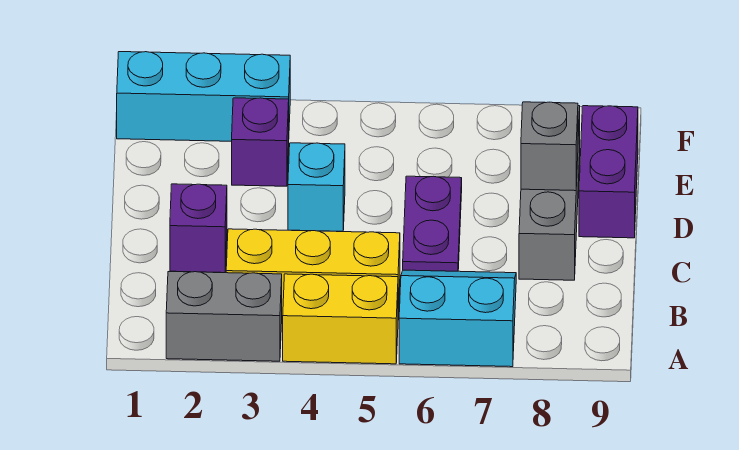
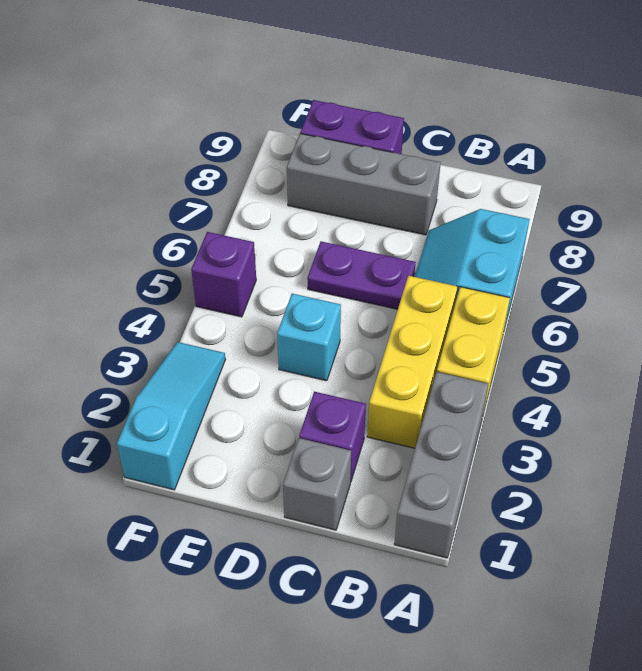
grey brick A2:A3 level 1 -> grey brick A1:A3 level 1
grey brick D8 level 2 -> grey brick C1 level 1
purple brick E3 level 1 -> purple brick F5 level 1
cyan brick F1:F3 level 1 -> cyan slope F1:F3 level 1 top 1

